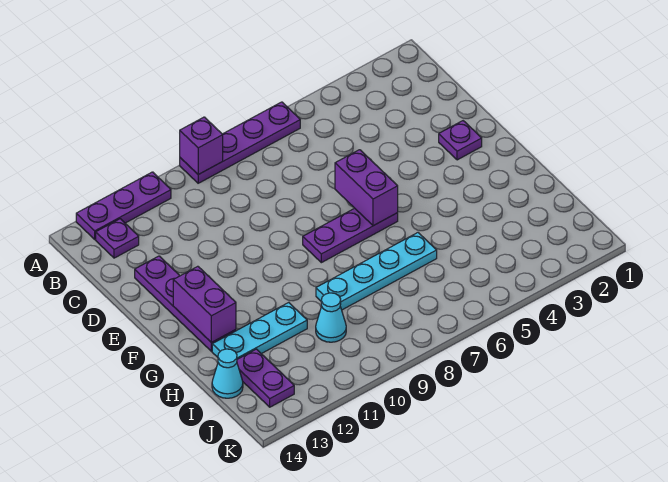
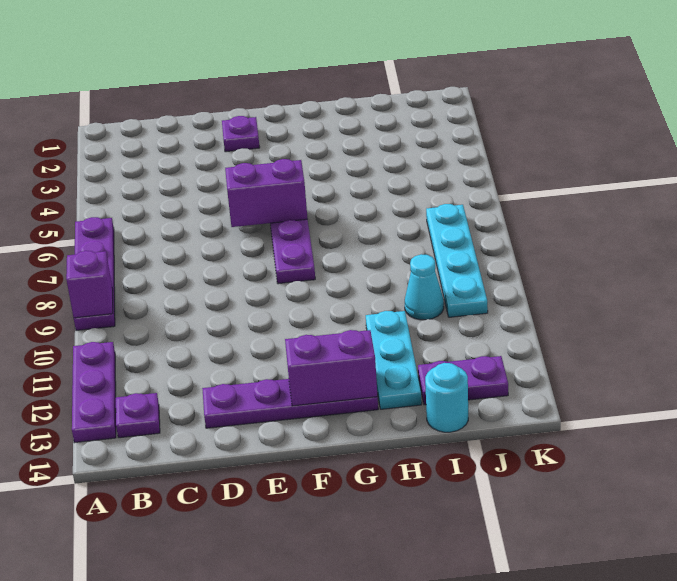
cyan plate H6:H9 level 1 -> cyan plate J7:J10 level 1
cyan cone I14 level 1 -> cyan round brick I14 level 1

